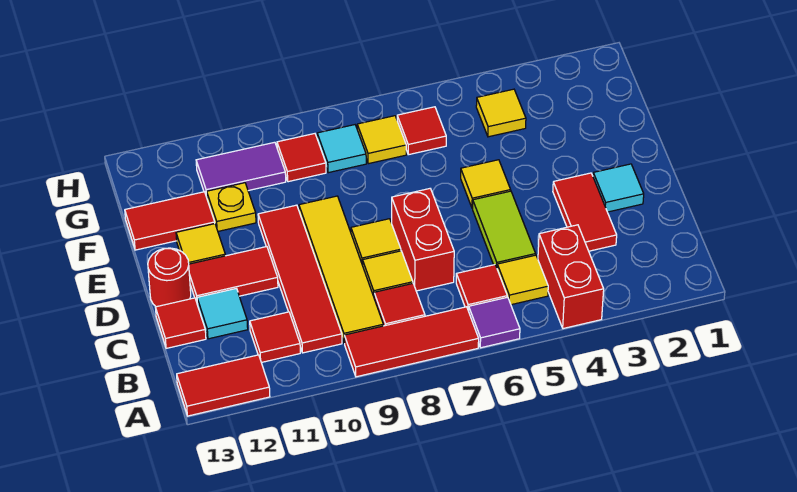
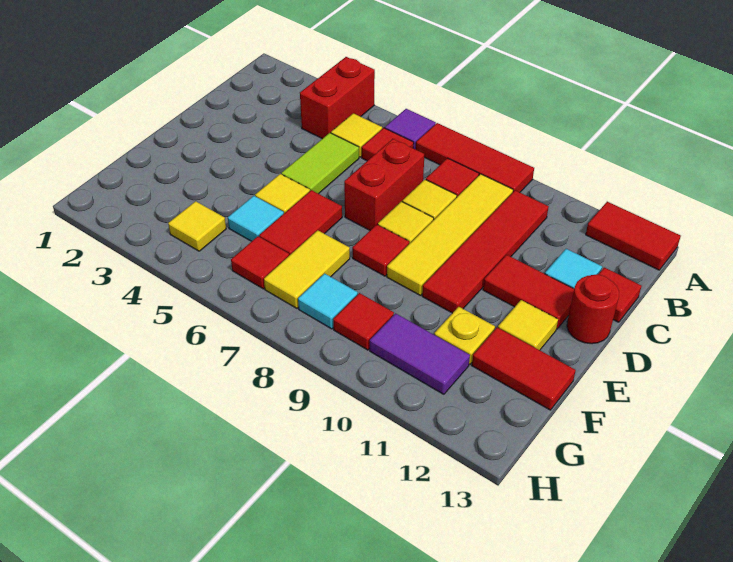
red tile B11 level 1 -> red tile E8 level 1
red tile C3:D3 level 1 -> red tile E6:F6 level 1
cyan tile D2 level 1 -> cyan tile F5 level 1
yellow tile G7 level 1 -> yellow tile F7:G7 level 1

